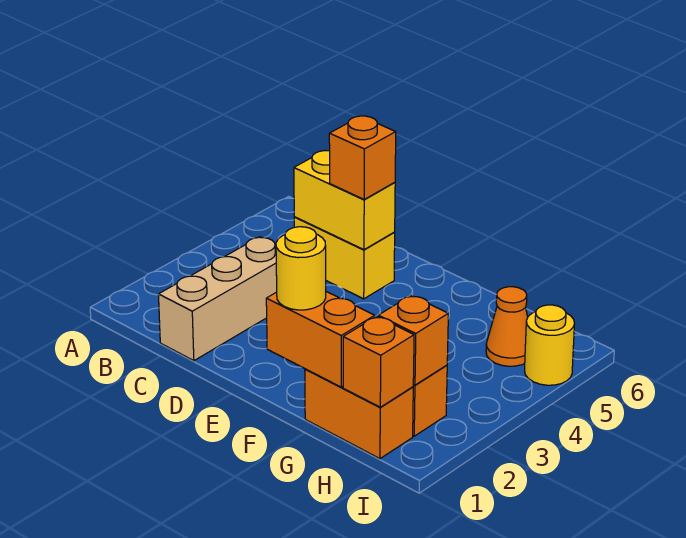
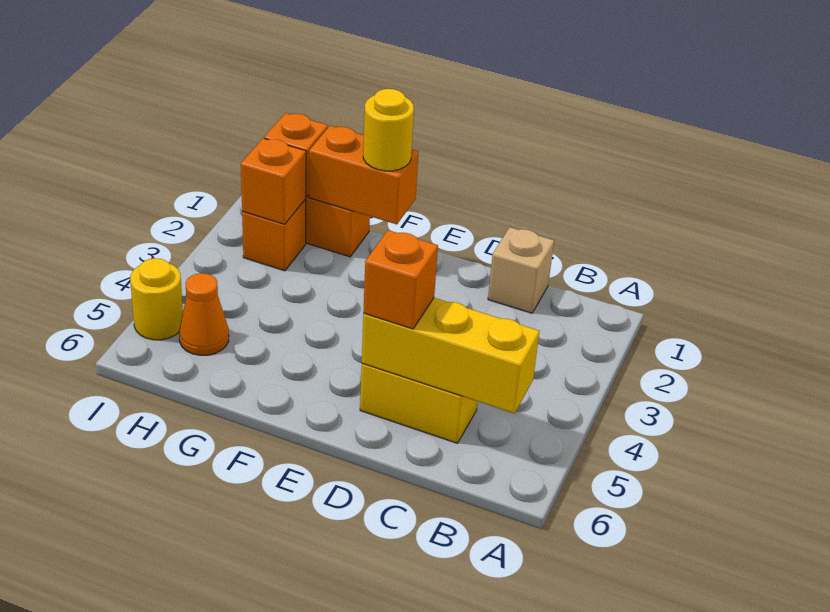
tan brick C1:C3 level 1 -> tan brick C1 level 1
yellow brick C5:D5 level 2 -> yellow brick B5:D5 level 2

